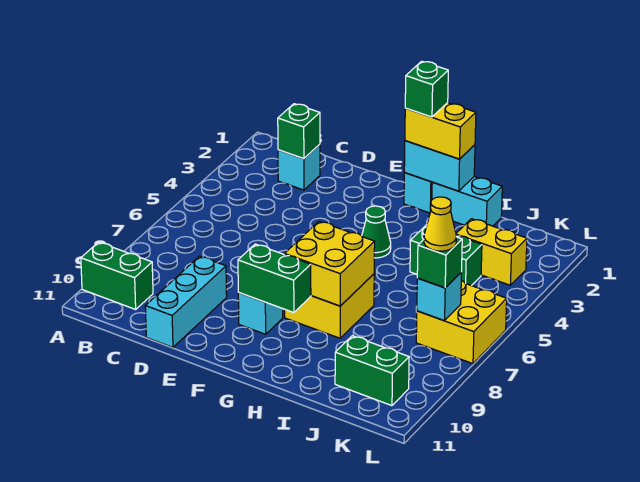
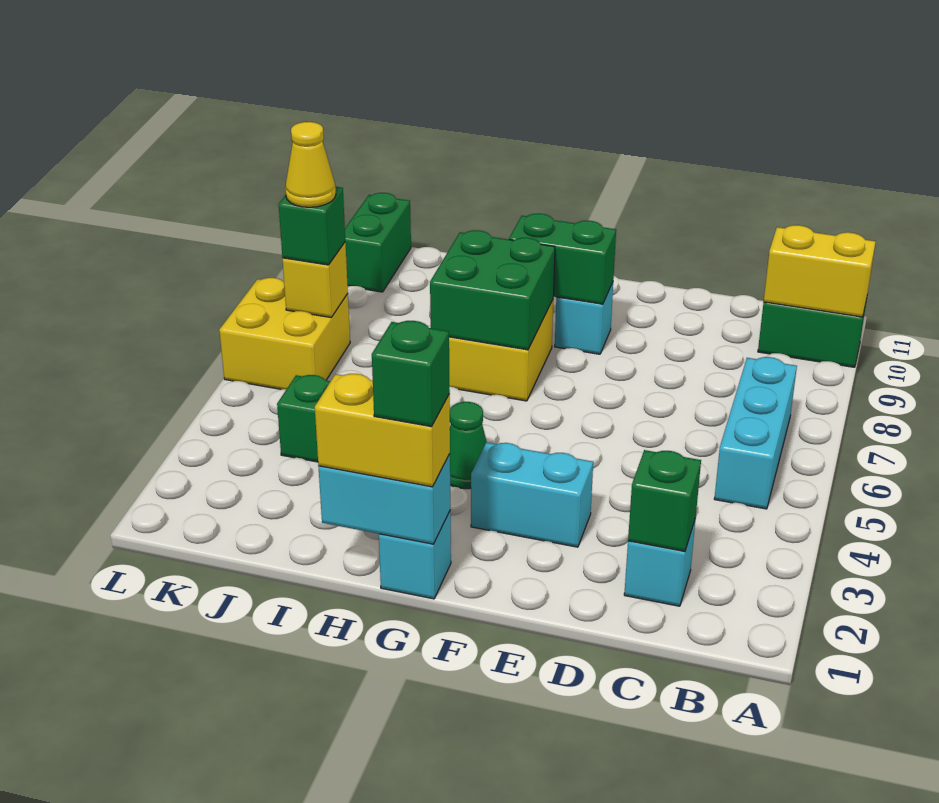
cyan brick D9:D11 level 1 -> cyan brick B5:B7 level 1
yellow brick G7:H8 level 2 -> green brick G7:H8 level 2
cyan brick H1:I1 level 1 -> cyan brick E3:F3 level 1
yellow brick J3:K3 level 1 -> yellow brick A10:B10 level 2
green brick J10:K10 level 1 -> green brick K10:K11 level 1
cyan brick K7 level 2 -> yellow brick K7 level 2

